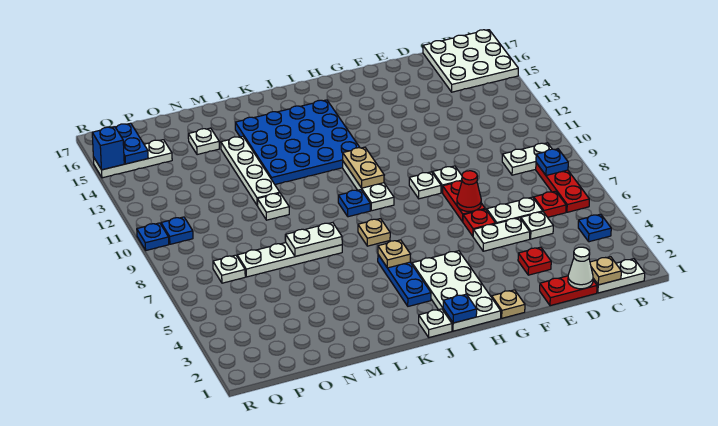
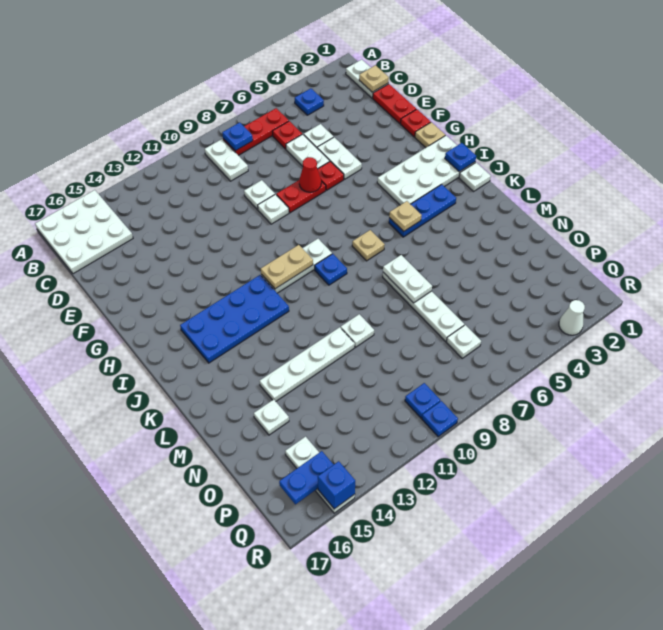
white cone D1 level 2 -> white cone R3 level 1
red plate E3 level 1 -> red plate F1 level 1
white plate G9 level 1 -> white plate E9 level 1
blue plate I12:L15 level 1 -> blue plate I12:J15 level 1

